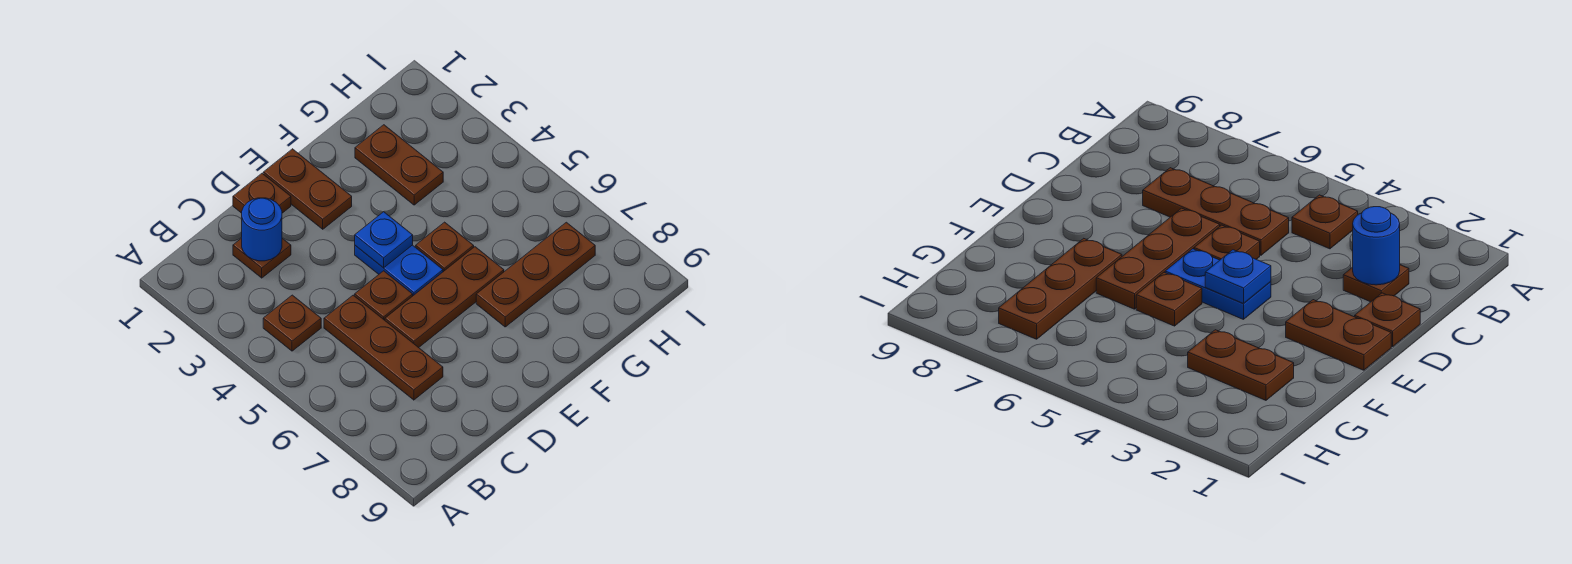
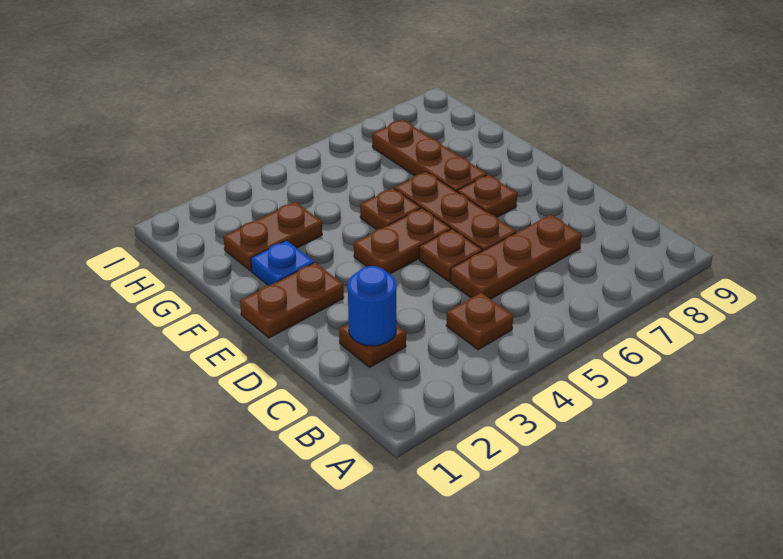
brown plate D1 level 1 -> brown plate E7 level 1
blue plate E4:E5 level 1 -> brown plate E4:E5 level 1
blue plate E4 level 2 -> blue plate F2 level 1

